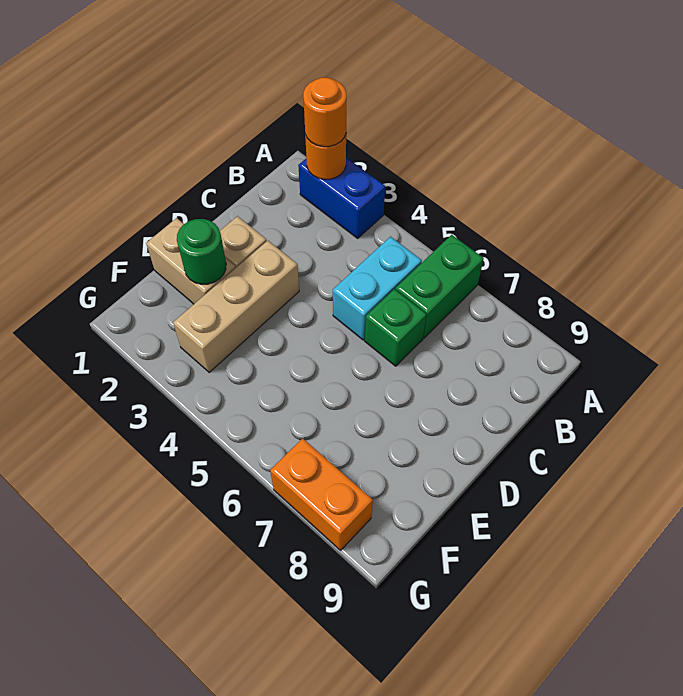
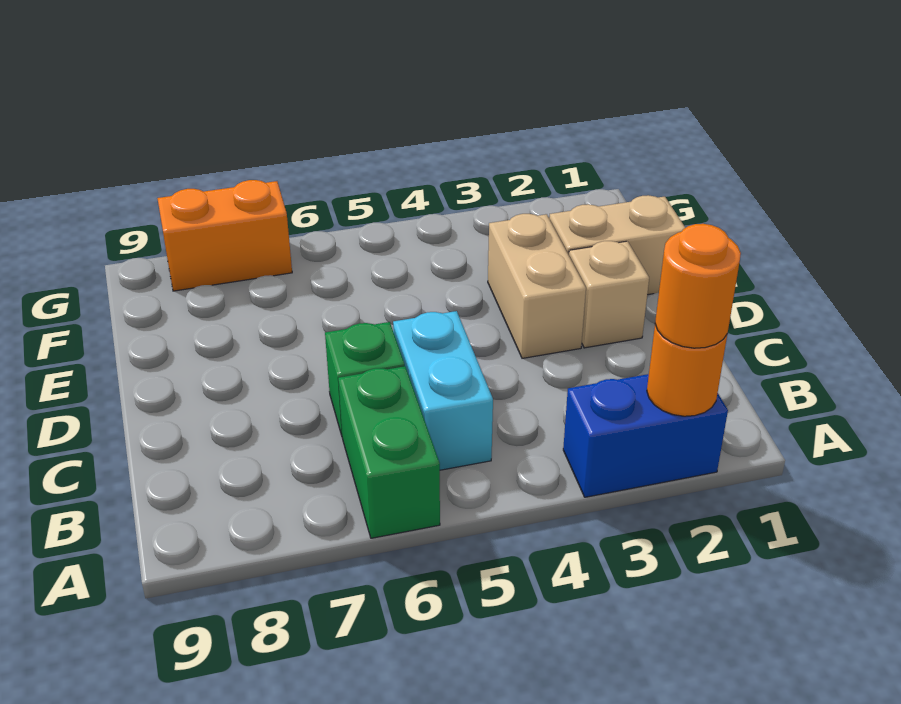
tan brick D3:F3 level 1 -> tan brick D3:E3 level 1
green round brick E2 level 2 -> none

